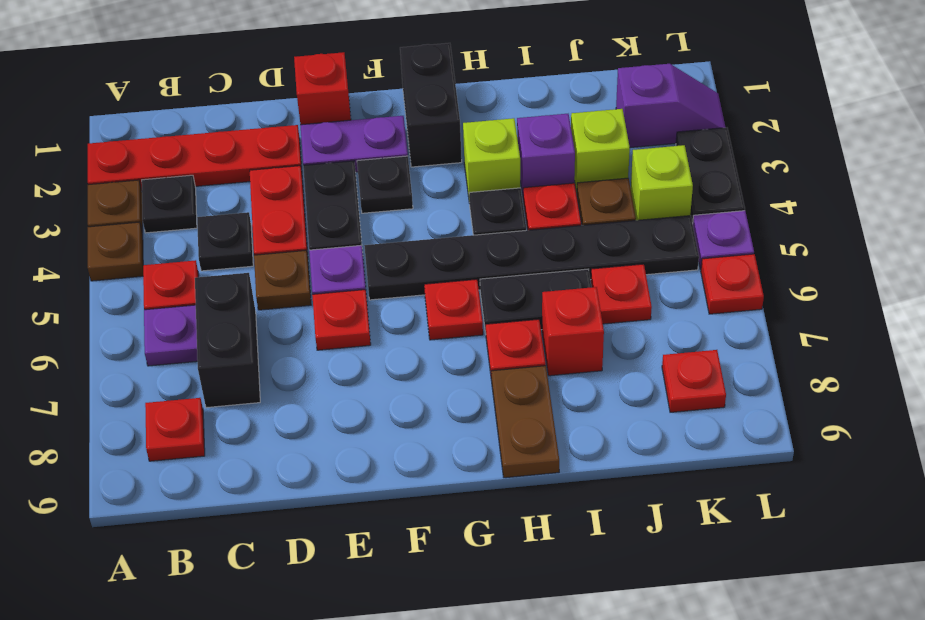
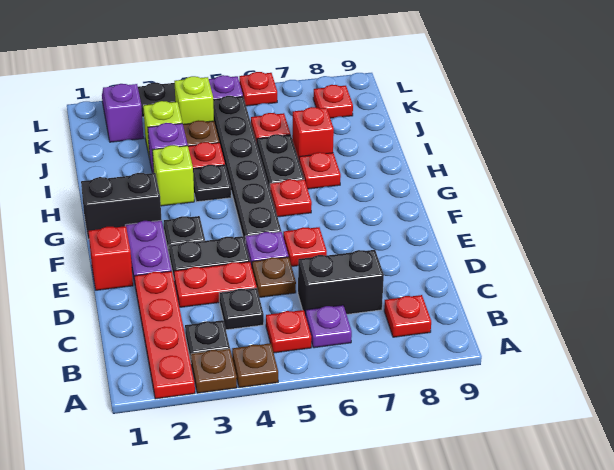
brown plate H8:H9 level 1 -> none

